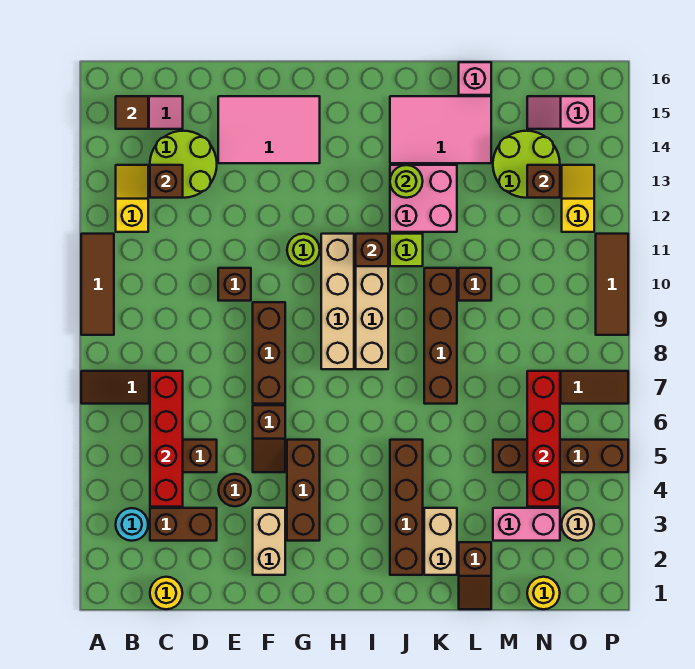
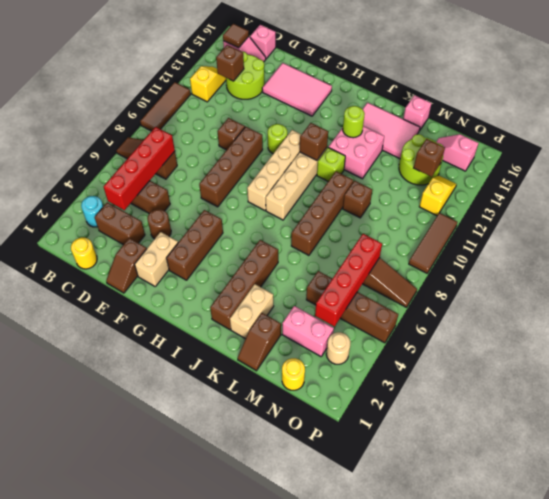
none -> pink brick C16 level 1
brown slope F5:F6 level 1 top 6 -> brown slope E1:E2 level 1 top 2
brown brick F7:F9 level 1 -> brown brick F7:F10 level 1

